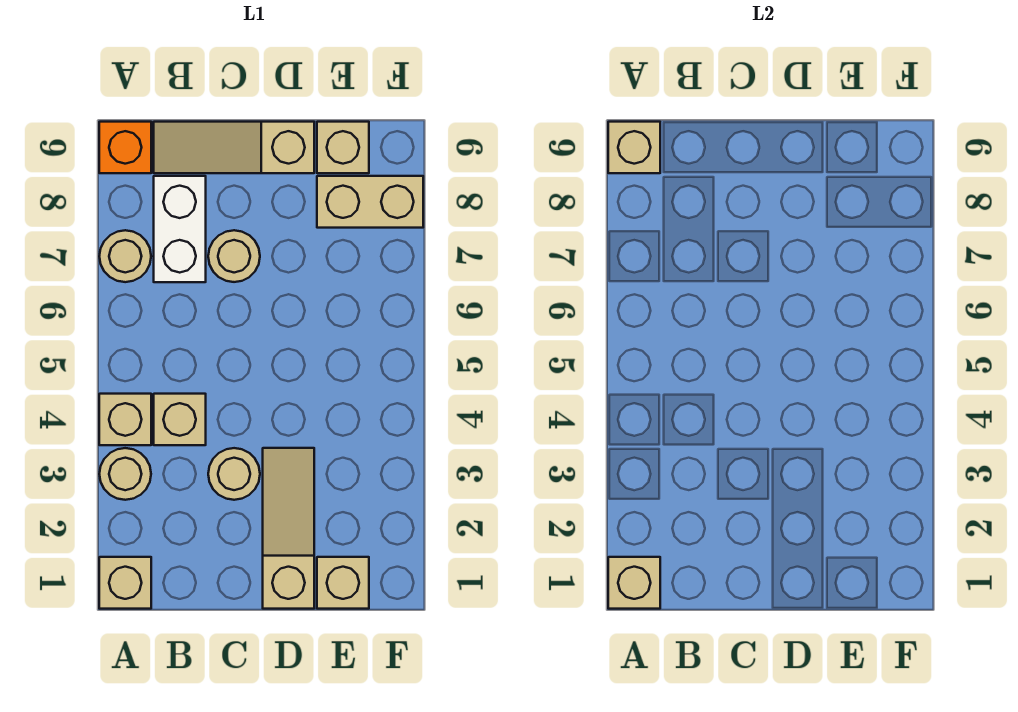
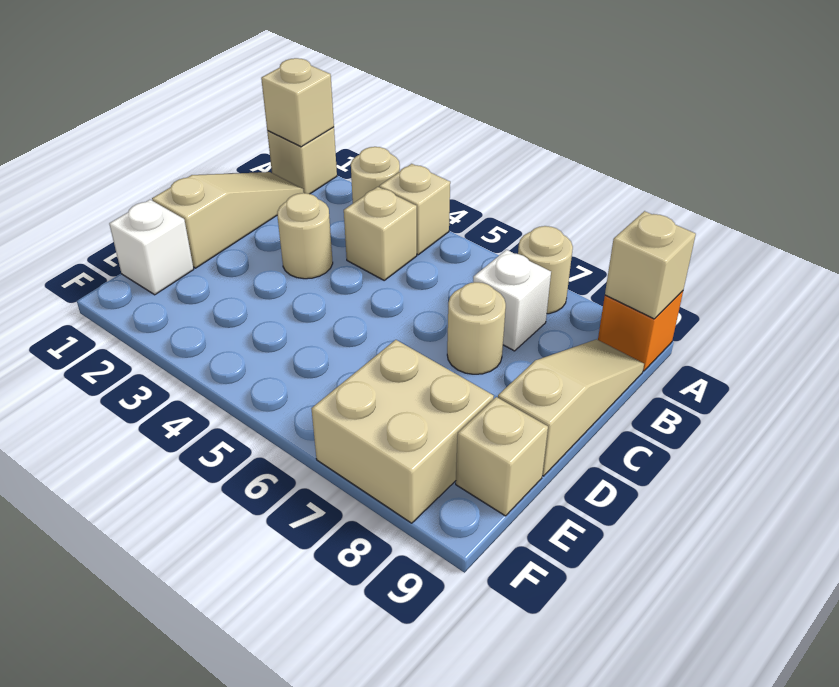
white brick B7:B8 level 1 -> white brick B7 level 1
tan slope D1:D3 level 1 top 1 -> tan slope B1:D1 level 1 top D
tan brick E1 level 1 -> white brick E1 level 1
tan brick E8:F8 level 1 -> tan brick E7:F8 level 1

